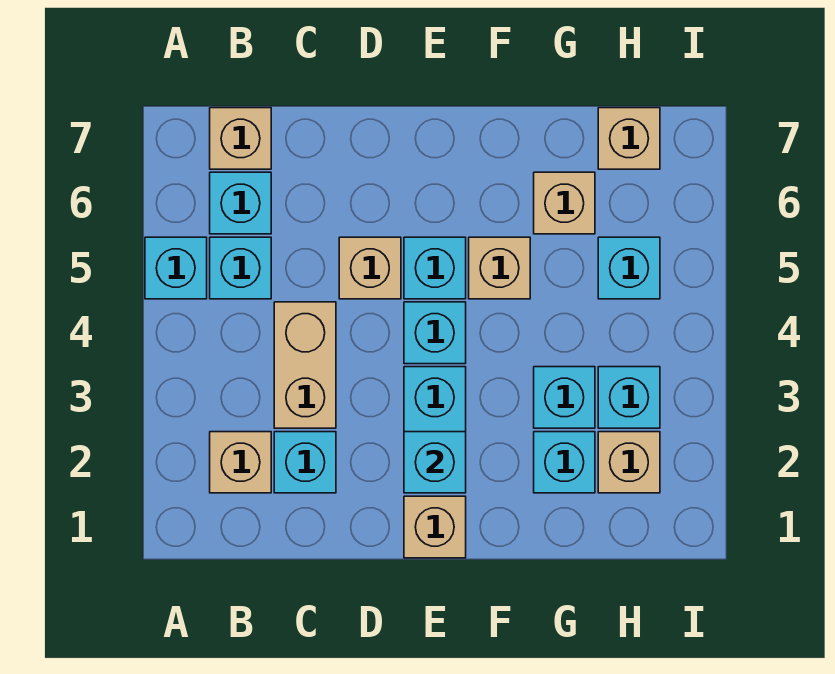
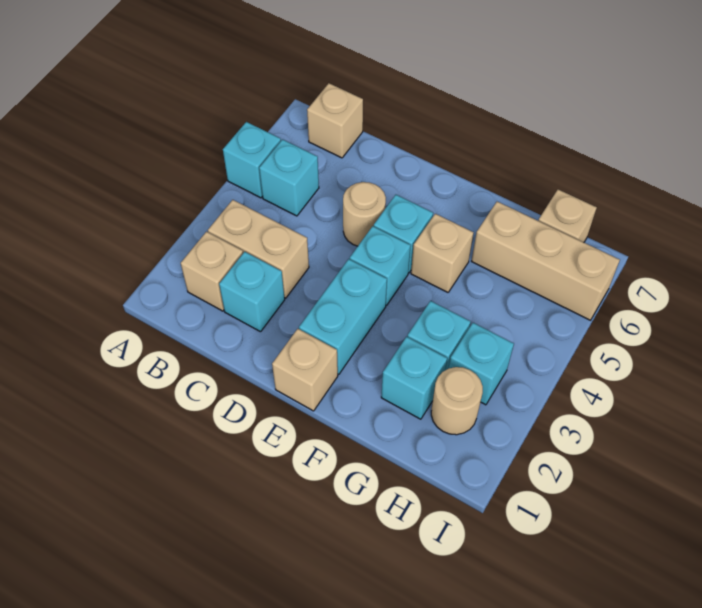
cyan brick B6 level 1 -> none
tan brick C3:C4 level 1 -> tan brick B3:C3 level 1
tan brick D5 level 1 -> tan round brick D5 level 1
cyan brick E2 level 2 -> none
tan brick G6 level 1 -> tan brick G6:I6 level 1
tan brick H2 level 1 -> tan round brick H2 level 1
cyan brick H5 level 1 -> none

